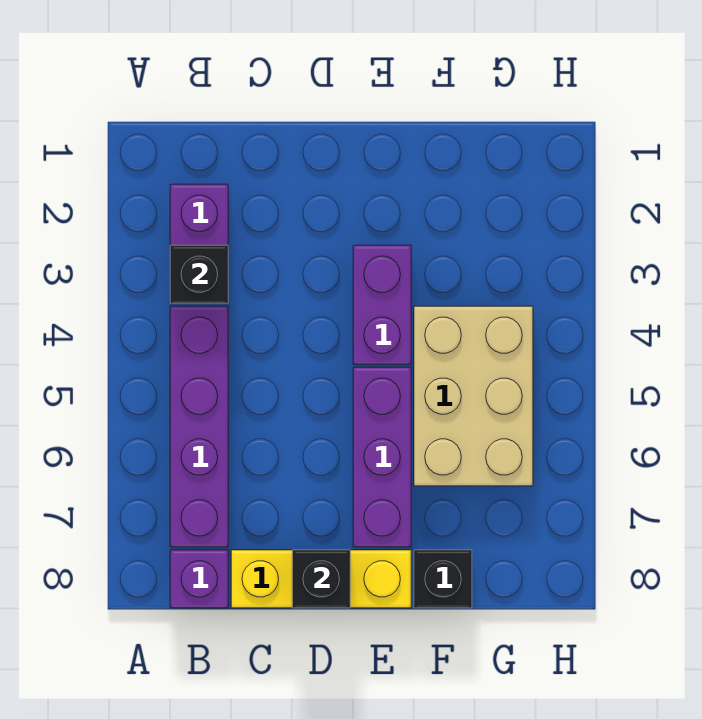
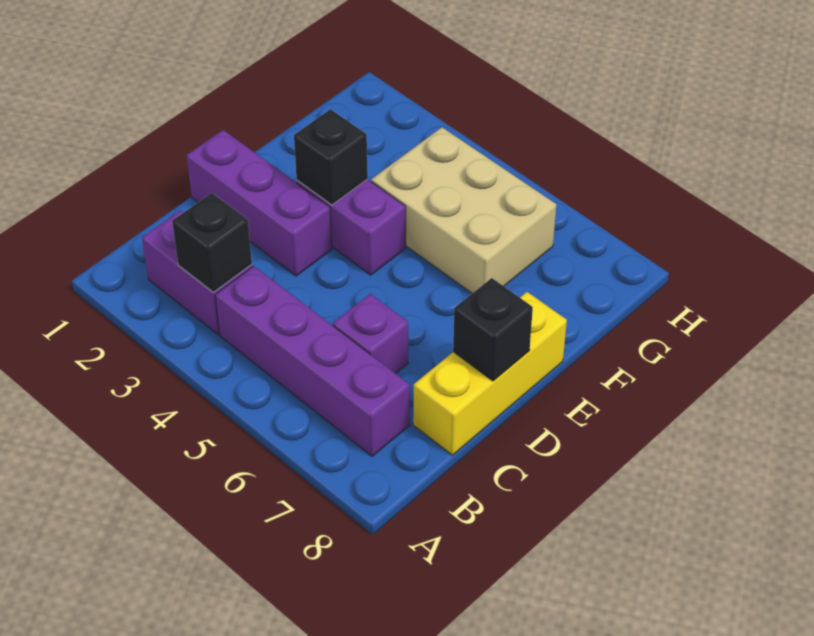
purple brick B8 level 1 -> purple brick C6 level 1
purple brick E5:E7 level 1 -> purple brick D1:D3 level 1
black brick F8 level 1 -> black brick E3 level 2

